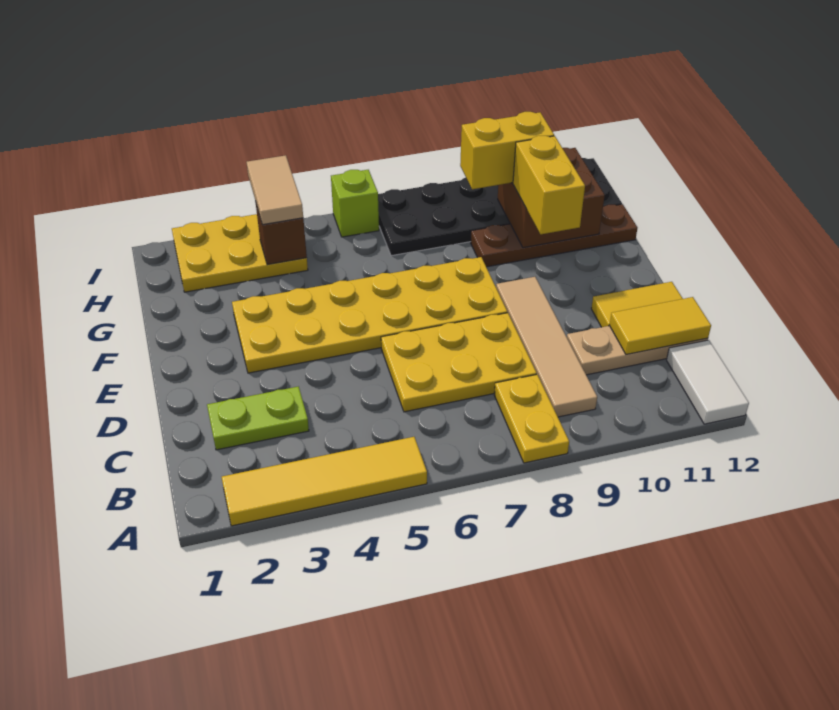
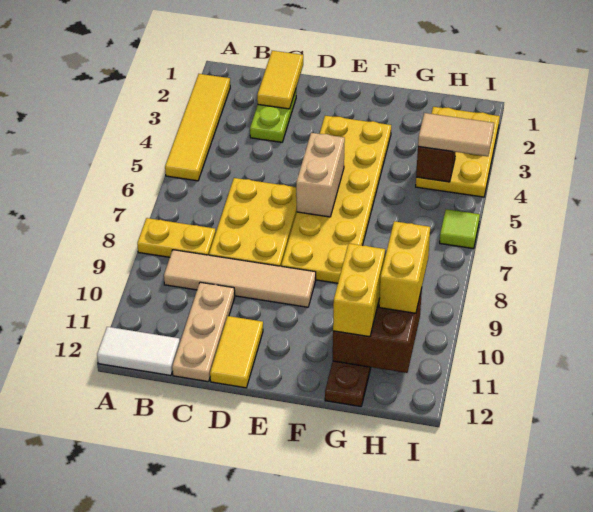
yellow tile C11:C12 level 2 -> yellow tile C1:C2 level 2
none -> tan brick E5:E6 level 2
yellow brick F10:G10 level 3 -> yellow brick G10:G11 level 3
black plate H7:I12 level 1 -> none
lime brick I6 level 1 -> lime tile I6 level 1

